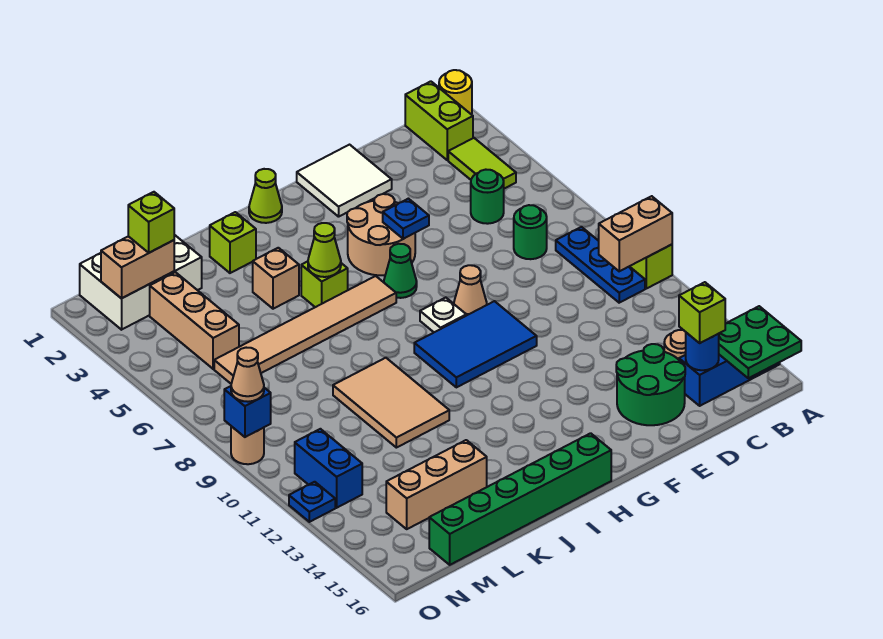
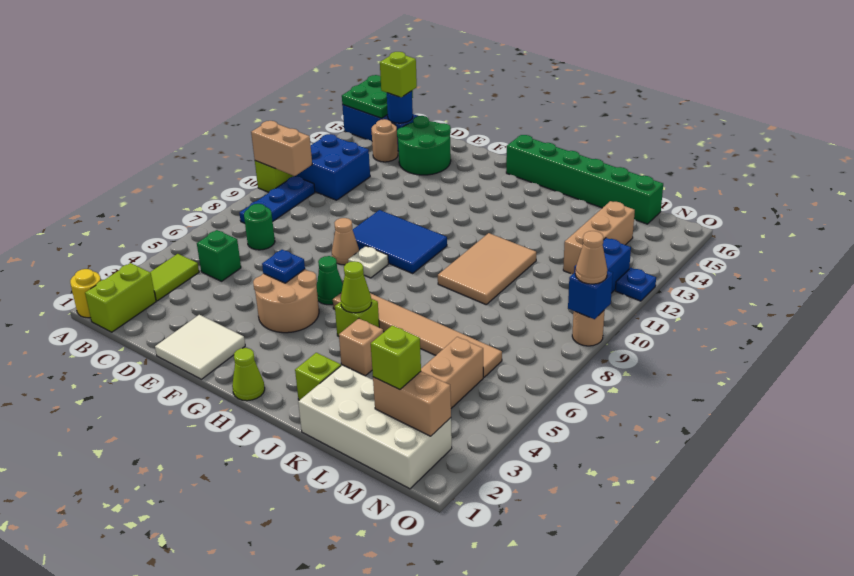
none -> blue brick B11:C12 level 1
green round brick C5 level 1 -> green brick C5 level 1
tan brick K14:M14 level 1 -> tan brick M12:M14 level 1
white brick L1:N2 level 1 -> white brick K1:N2 level 1

